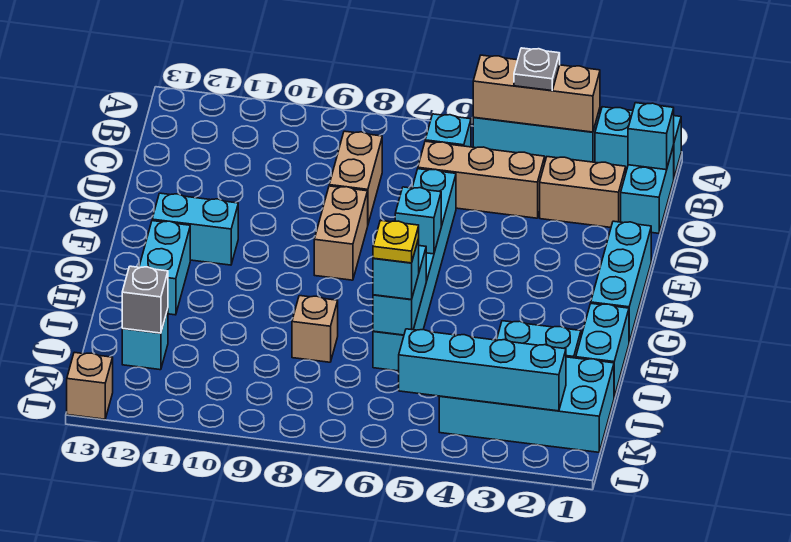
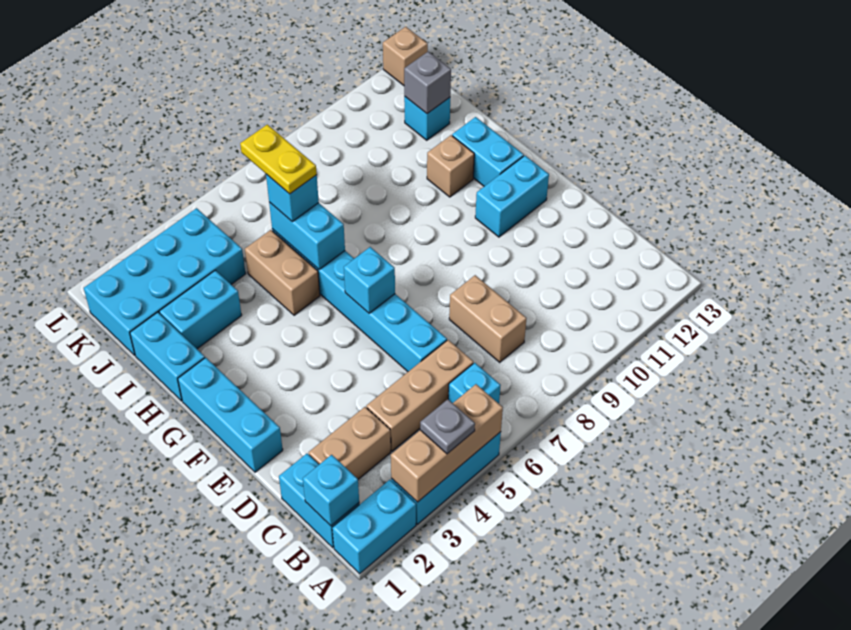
tan brick E8:F8 level 1 -> tan brick H5:I5 level 1
yellow plate I6 level 4 -> yellow plate I6:J6 level 4
tan brick I8 level 1 -> tan brick H11 level 1
cyan brick K2:K5 level 2 -> none

